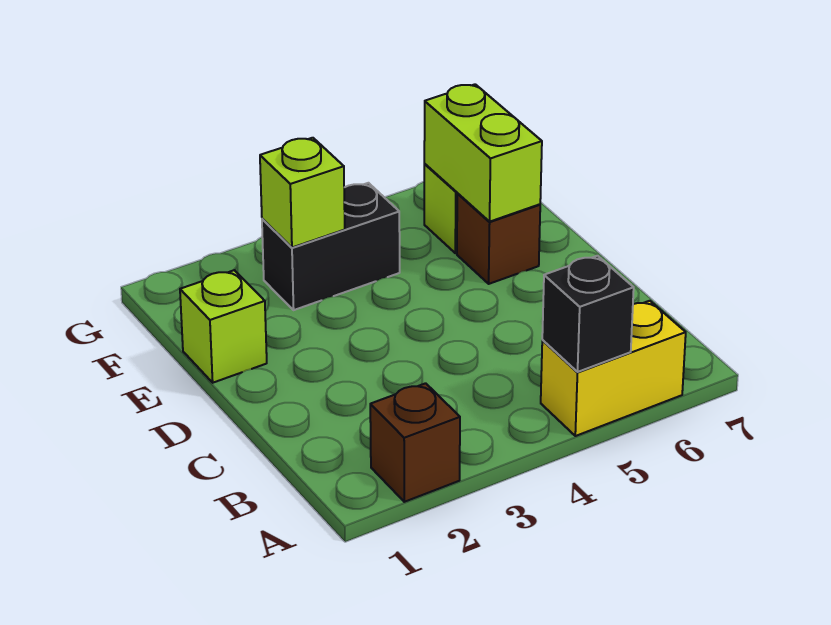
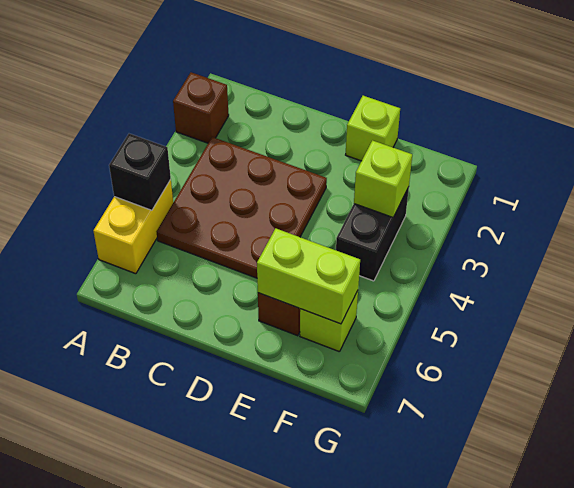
none -> brown plate B3:D5 level 1

